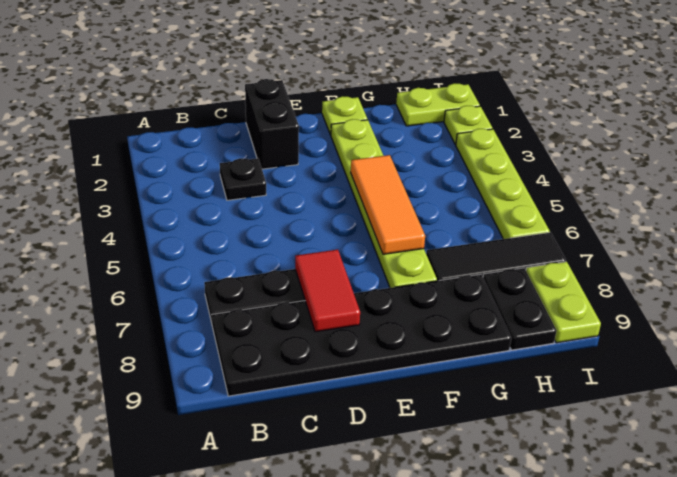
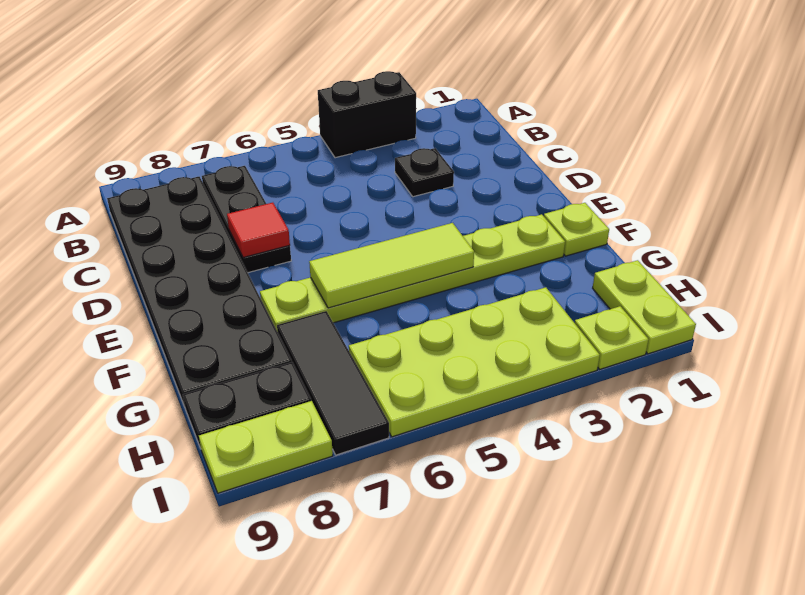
black brick D1:D2 level 1 -> black brick A3:A4 level 1
red tile D7:D8 level 2 -> red tile D7 level 2
orange tile F4:F6 level 2 -> lime tile F4:F6 level 2
lime plate I3:I6 level 1 -> lime plate H3:I6 level 1

